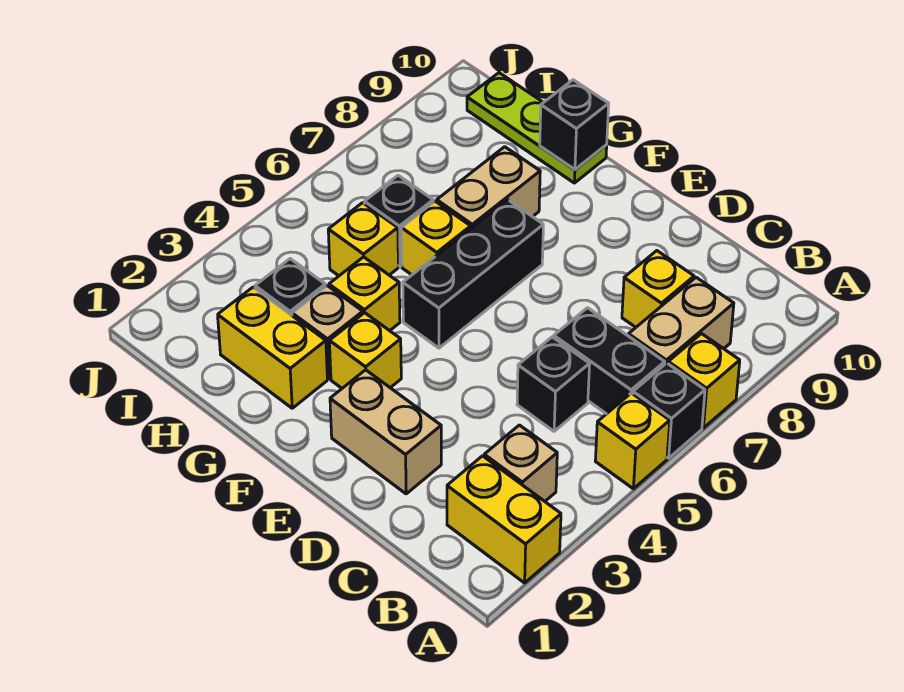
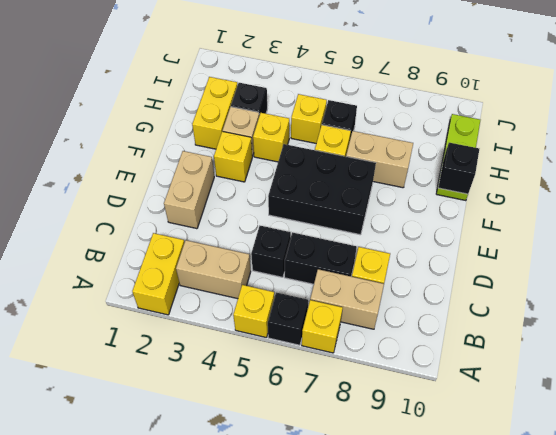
tan brick B3 level 1 -> tan brick B3:B4 level 1
black brick B6:C6 level 1 -> black brick C6:C7 level 1
black brick F5:F7 level 1 -> black brick E5:F7 level 1

